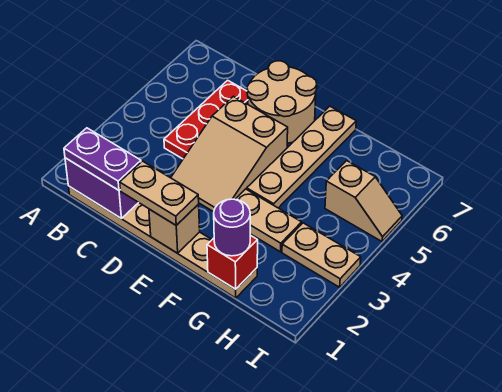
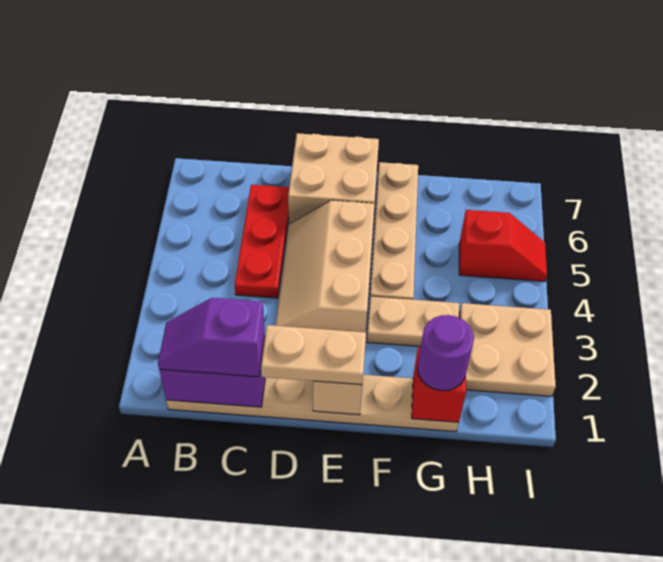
purple plate B1:C1 level 3 -> purple slope B1:C1 level 3 top C
tan slope D3:E5 level 1 top 5 -> tan slope D3:E5 level 1 top E
tan round brick D6:E7 level 1 -> tan brick D6:E7 level 1
tan plate H3:I3 level 1 -> tan plate H2:I3 level 1
tan slope H5:I5 level 1 top H -> red slope H5:I5 level 1 top H

